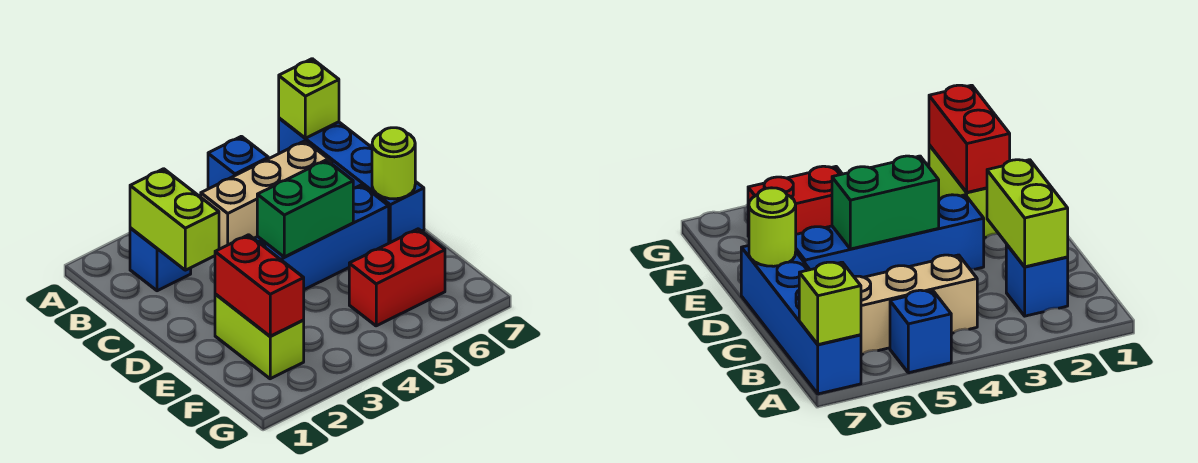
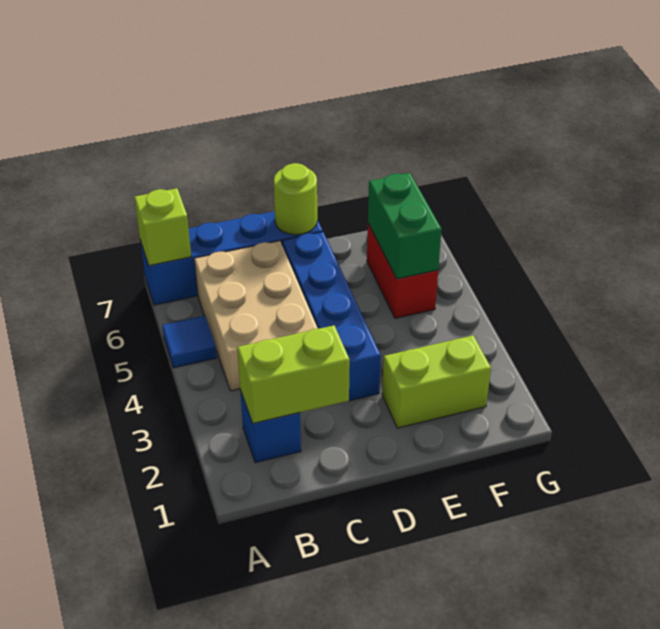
blue brick A5 level 1 -> blue tile A5 level 1
tan brick B4:B6 level 1 -> tan brick B4:C6 level 1
green brick D4:D5 level 2 -> green brick F5:F6 level 2
red brick E2:F2 level 2 -> none

